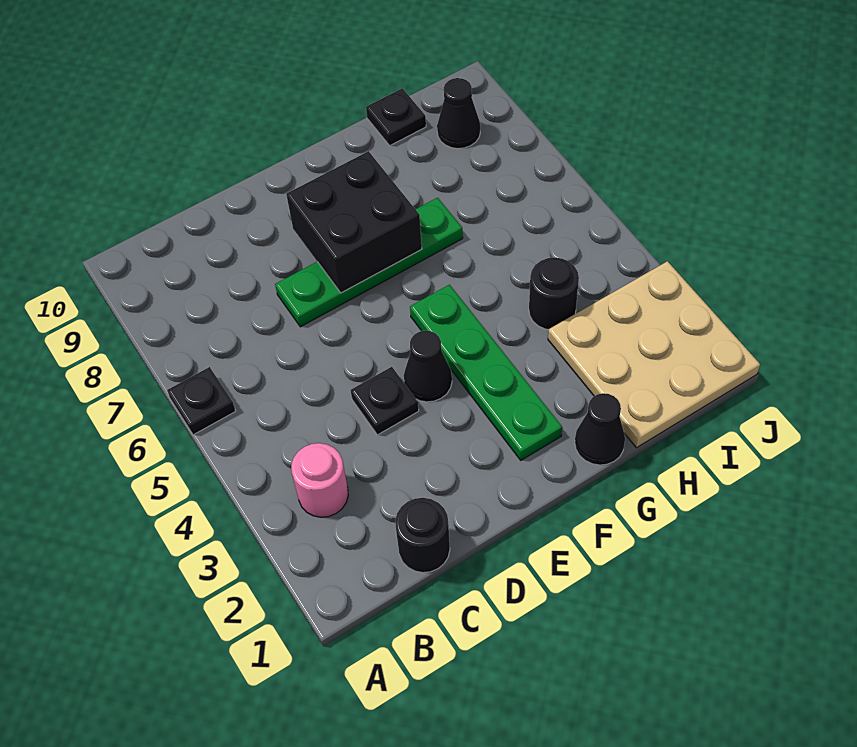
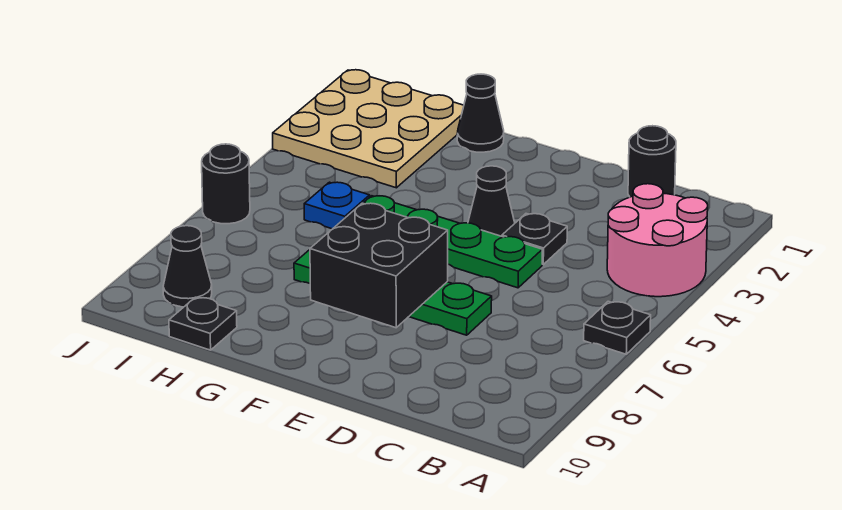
pink round brick B3 level 1 -> pink round brick A3:B4 level 1
green plate F2:F5 level 1 -> green plate D5:G5 level 1
black round brick H4 level 1 -> black round brick J6 level 1
none -> blue plate H5 level 1

